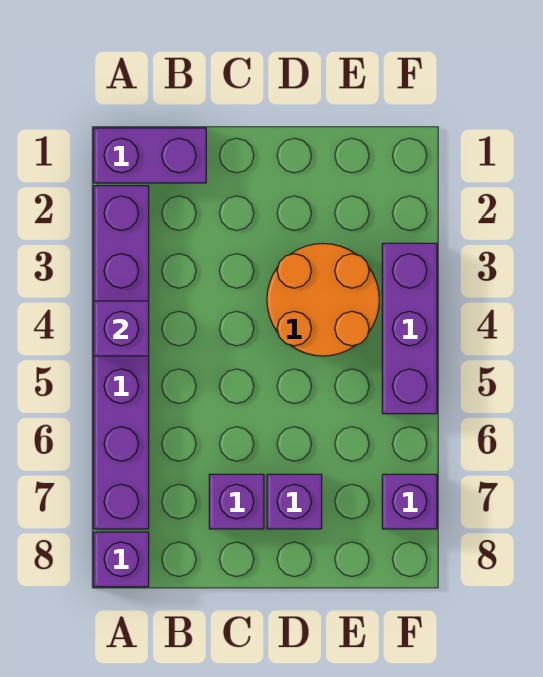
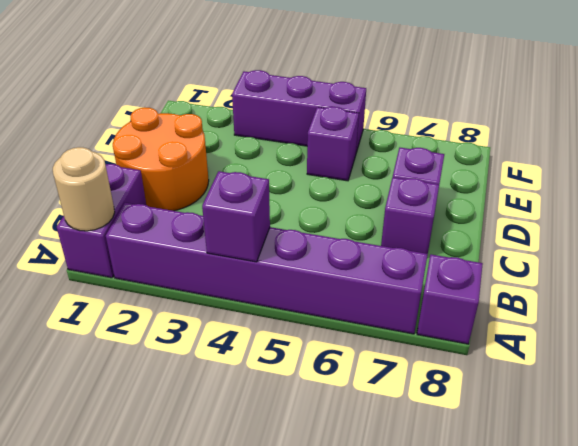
none -> tan round brick A1 level 2
orange round brick D3:E4 level 1 -> orange round brick C1:D2 level 1
purple brick F7 level 1 -> purple brick E5 level 1

